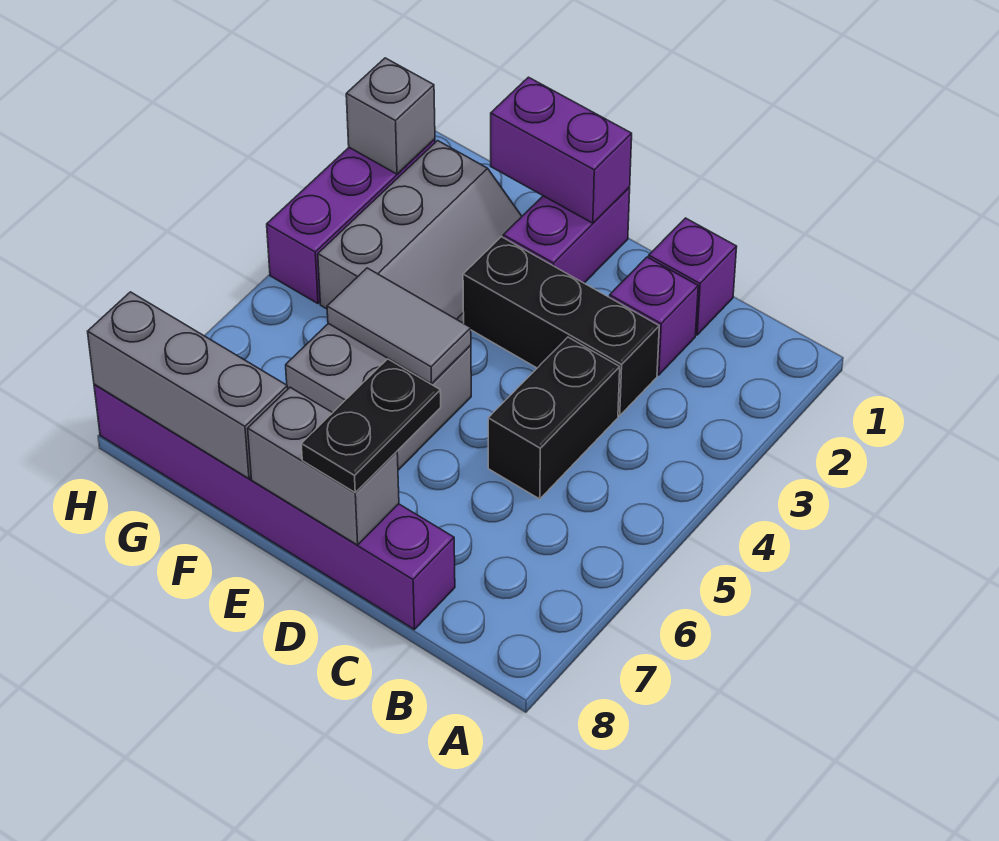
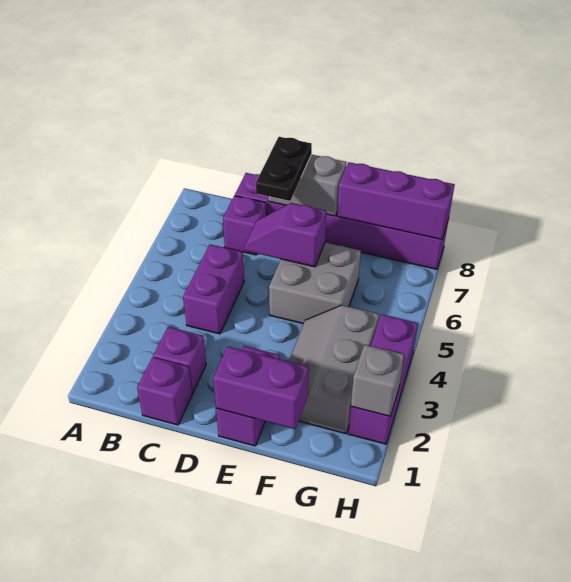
black brick C3:E3 level 1 -> none
black brick C4:C5 level 1 -> purple brick C4:C5 level 1
none -> purple brick C7 level 1
none -> purple slope D6:E6 level 2 top E
grey tile E5:F5 level 2 -> none
grey brick F8:H8 level 2 -> purple brick F8:H8 level 2

